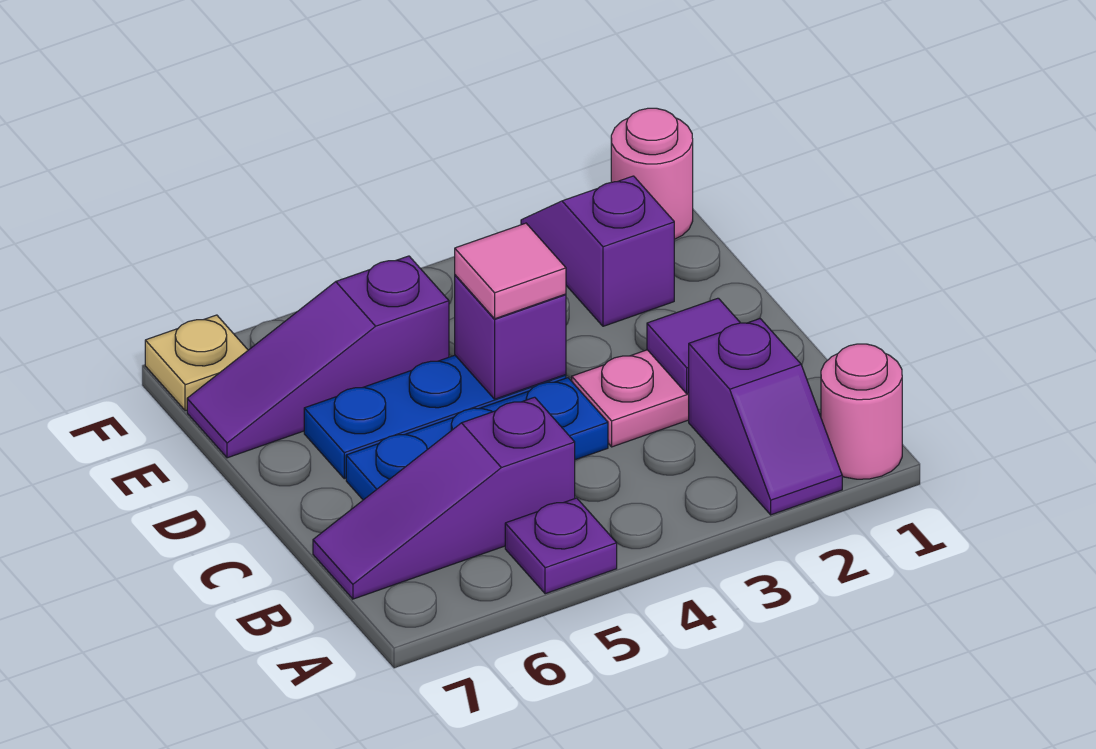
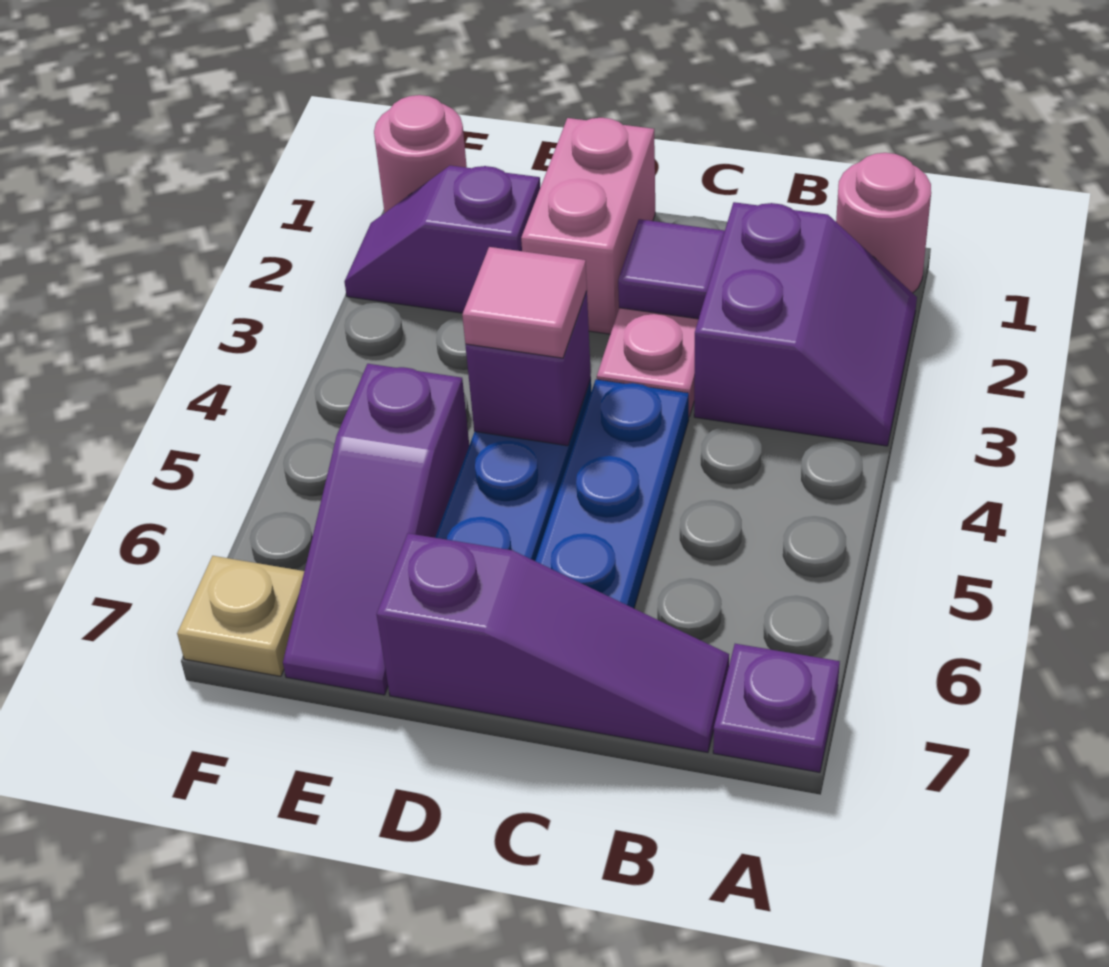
purple slope A2:B2 level 1 top B -> purple slope A2:B3 level 1 top B
purple plate A5 level 1 -> purple plate A7 level 1
purple slope B5:B7 level 1 top 5 -> purple slope B7:D7 level 1 top D
none -> pink brick D1:D2 level 1

